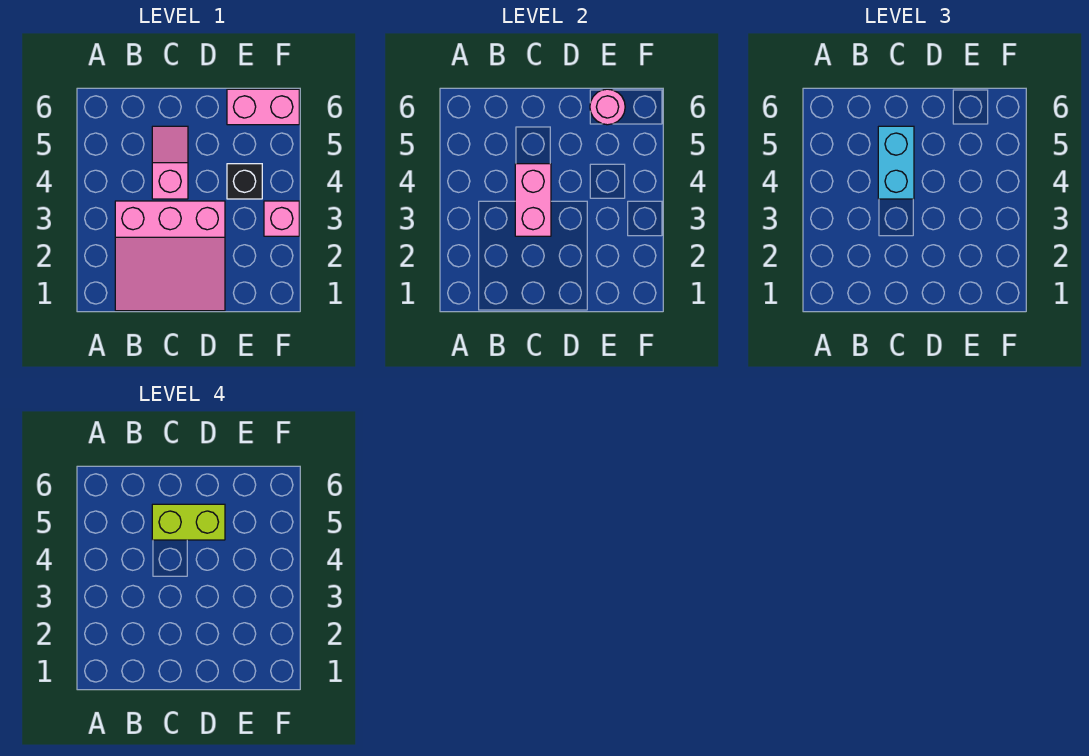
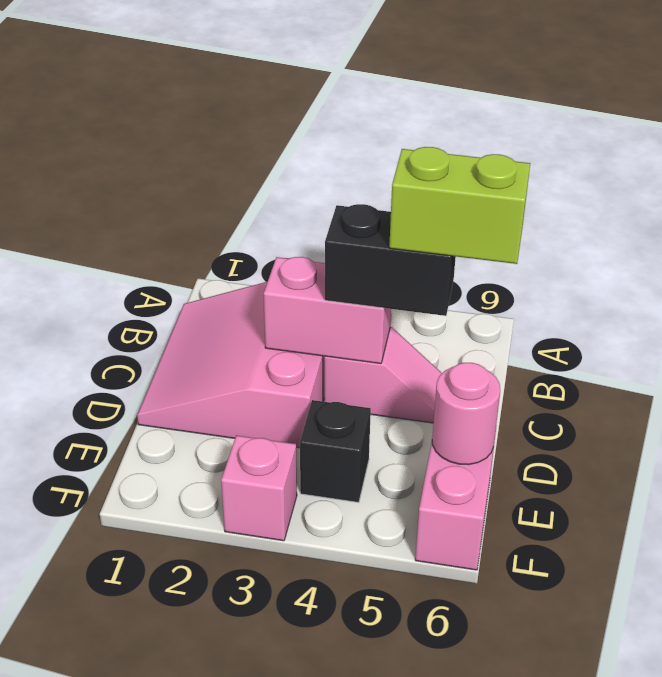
cyan brick C4:C5 level 3 -> black brick C4:C5 level 3
lime brick C5:D5 level 4 -> lime brick C5:C6 level 4

